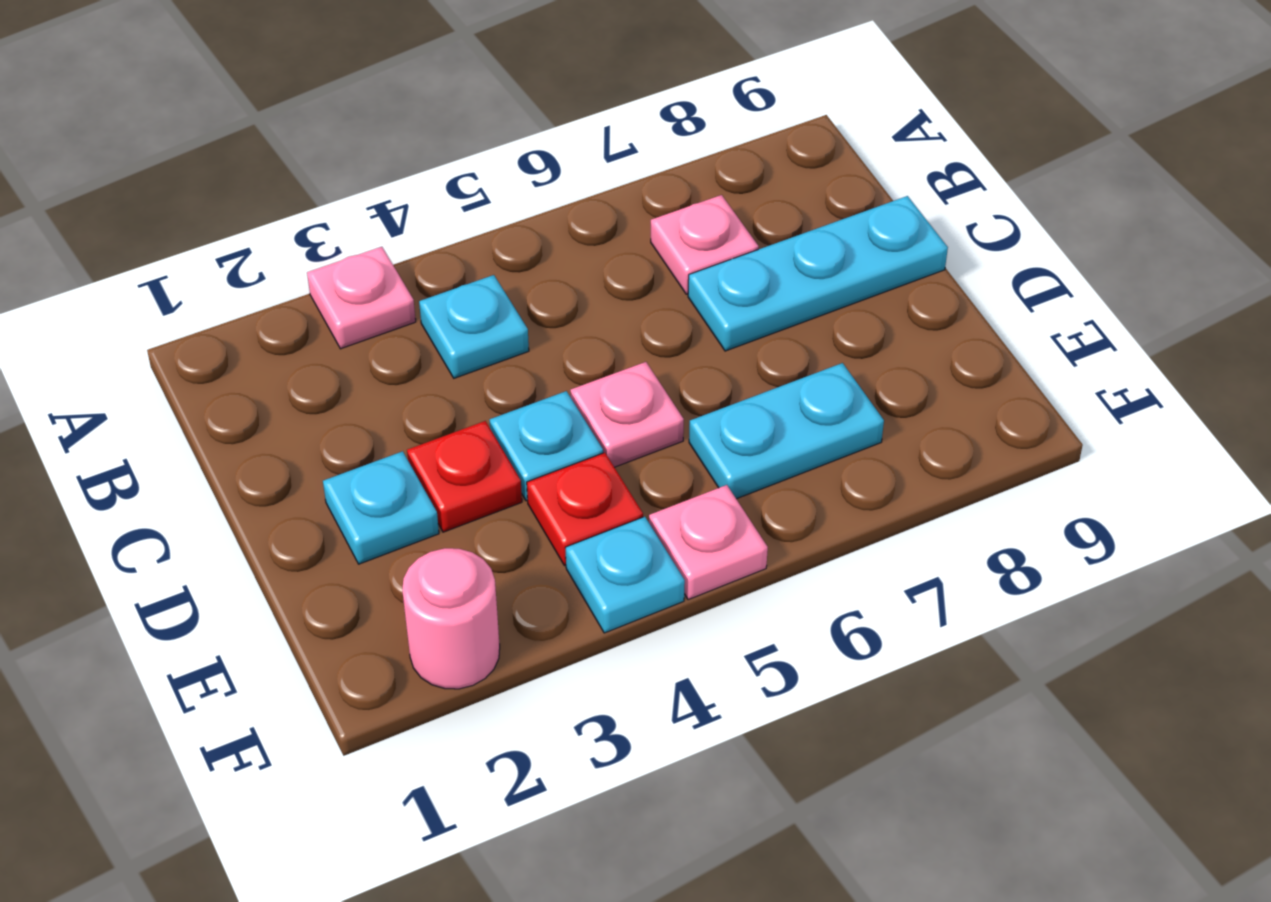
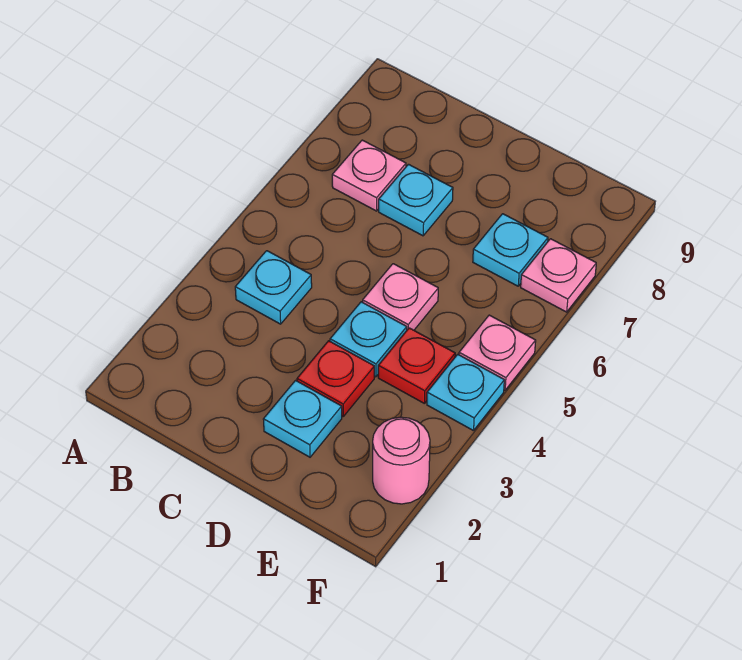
pink plate A3 level 1 -> pink plate F7 level 1
cyan plate C7:C9 level 1 -> cyan plate C7 level 1
cyan plate E6:E7 level 1 -> cyan plate E7 level 1

